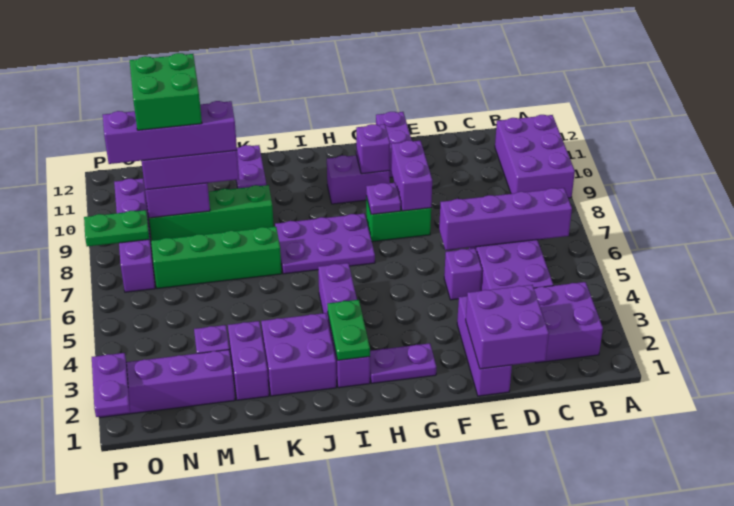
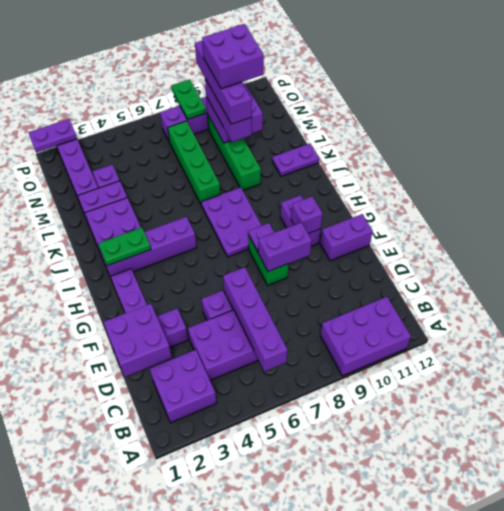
green brick M9:N10 level 5 -> purple brick M9:N10 level 5

